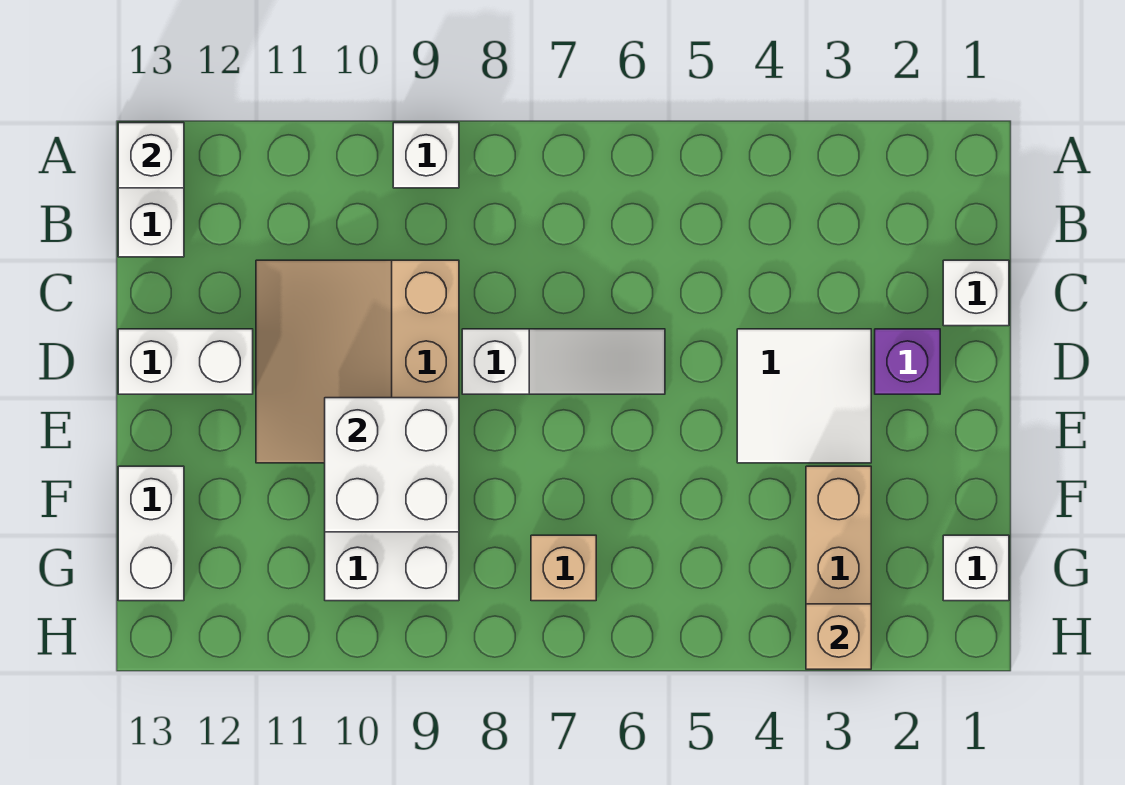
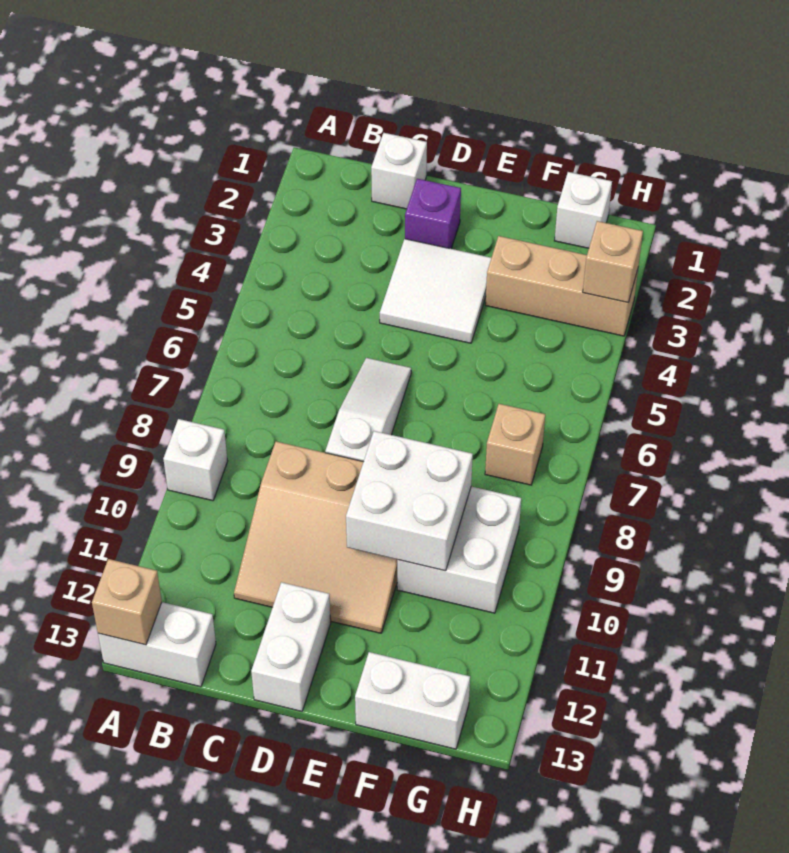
white brick A13 level 2 -> tan brick A13 level 2

